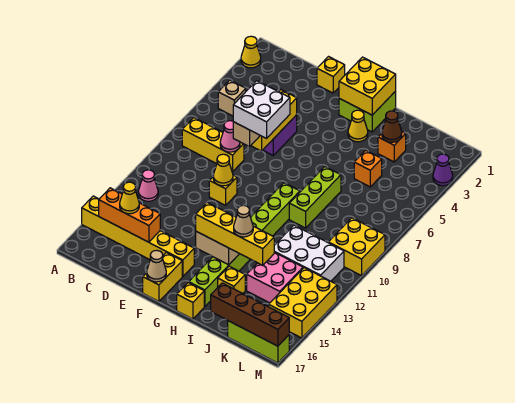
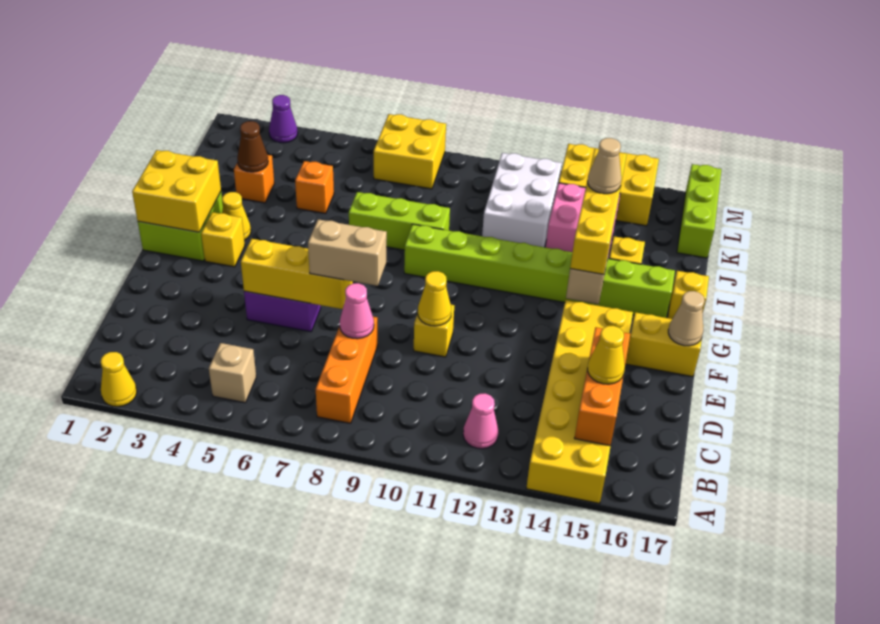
yellow brick A15:F15 level 1 -> yellow brick A14:F15 level 1
yellow brick B8:D8 level 1 -> orange brick B8:D8 level 1
yellow brick E1 level 1 -> yellow brick G3 level 1
white brick E7:F8 level 4 -> none
brown brick J17:M17 level 2 -> none
yellow brick L9:M10 level 1 -> yellow brick L7:M8 level 1

